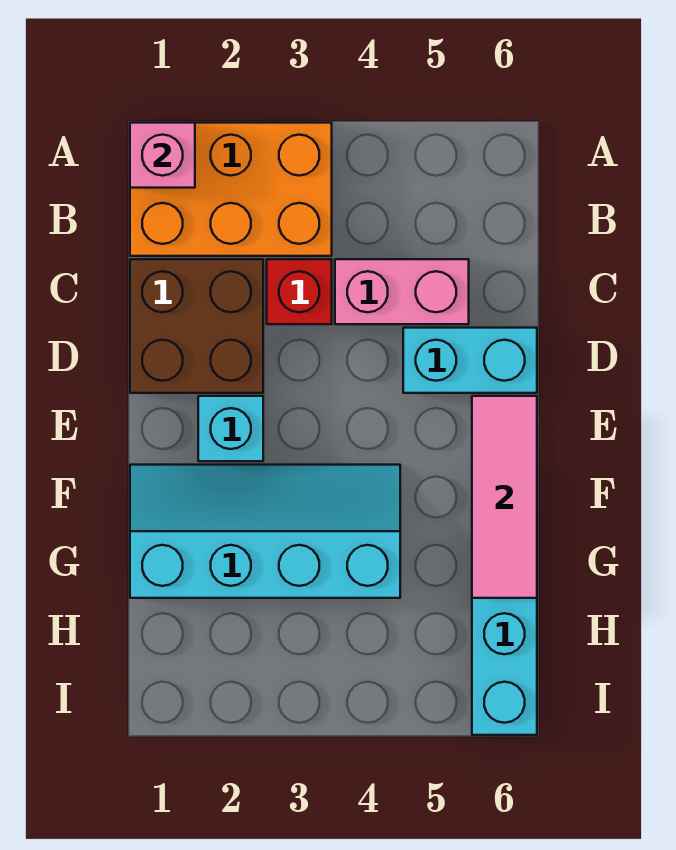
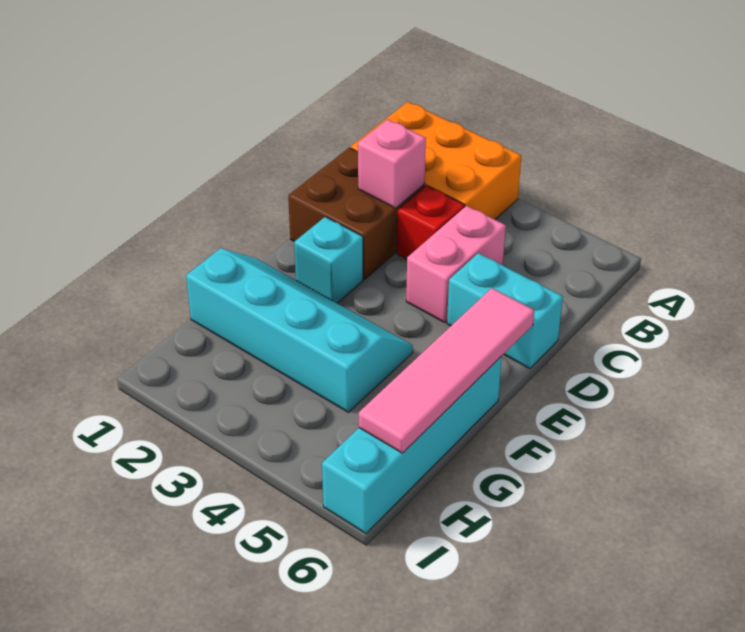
pink brick A1 level 2 -> pink brick C2 level 2
pink brick C4:C5 level 1 -> pink brick C4:D4 level 1
pink tile E6:G6 level 2 -> pink tile E6:H6 level 2

